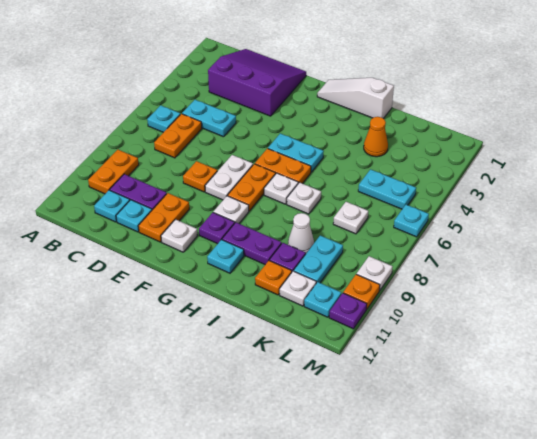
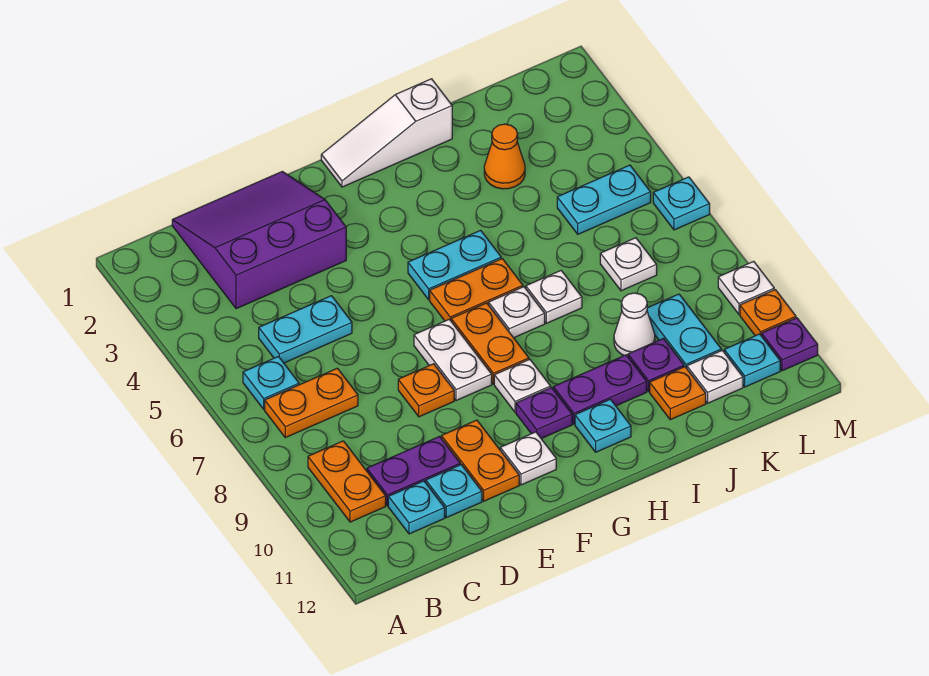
orange plate C6:C7 level 1 -> orange plate B7:C7 level 1

